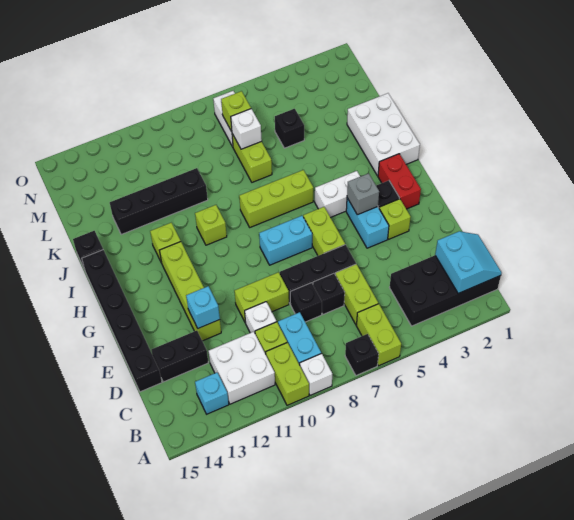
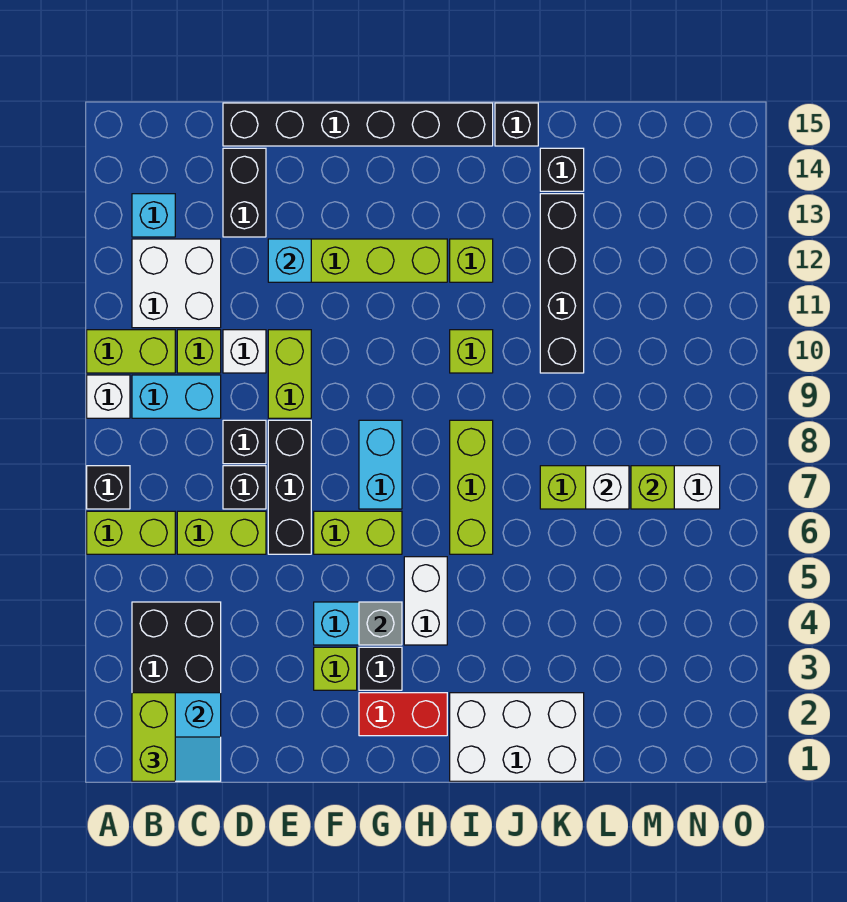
none -> lime brick B1:B2 level 3
black brick L5 level 1 -> black brick K14 level 1

